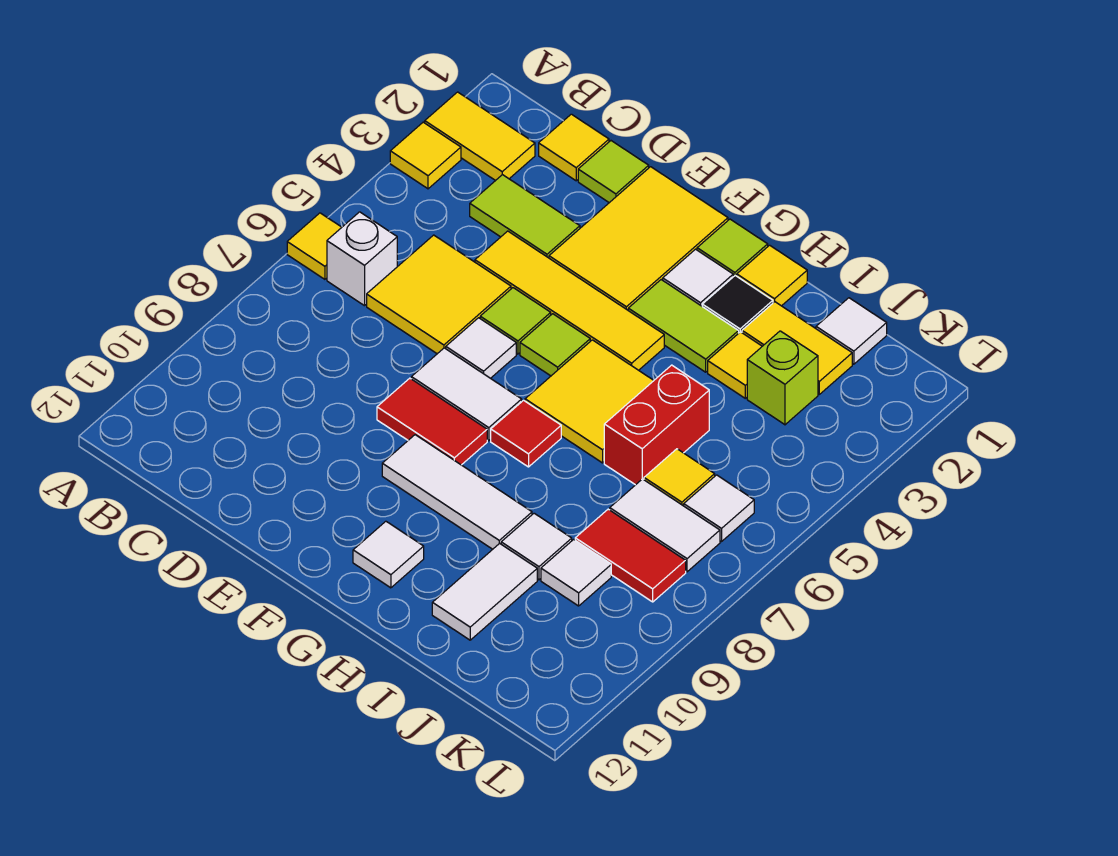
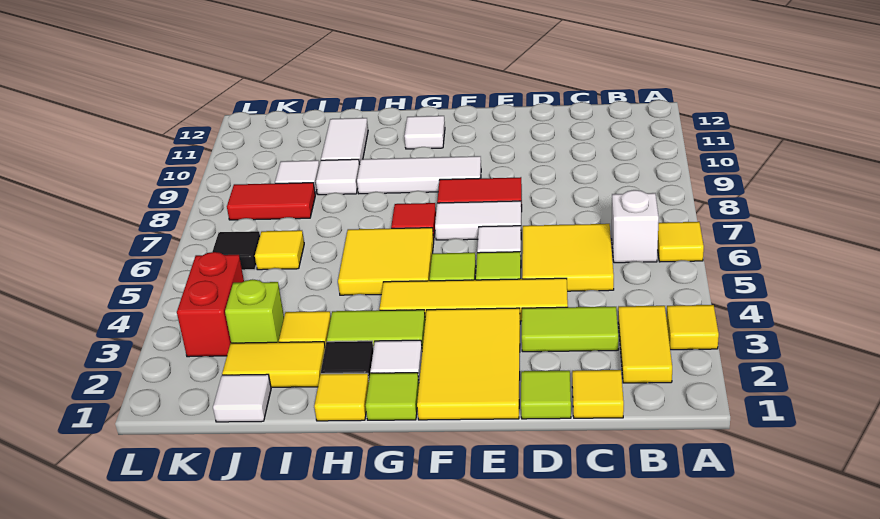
yellow tile A2:B2 level 1 -> yellow tile B2:B3 level 1
red brick I5:I6 level 1 -> red brick K3:K4 level 1
white tile J7:K7 level 1 -> none
white tile K6 level 1 -> black tile K6 level 1

